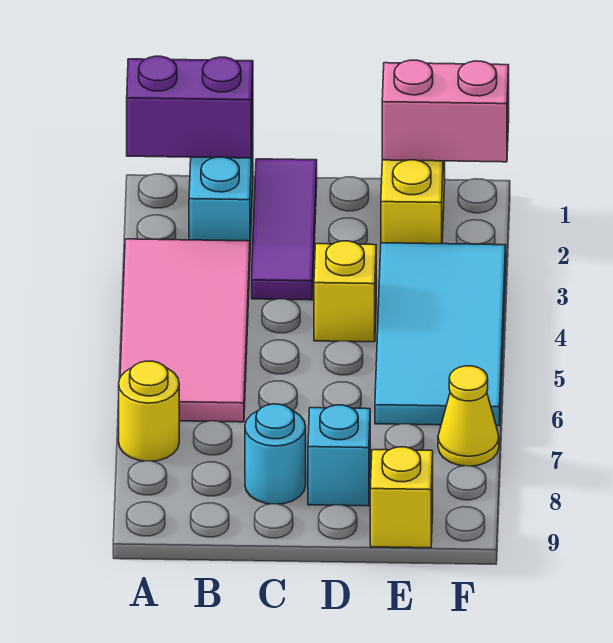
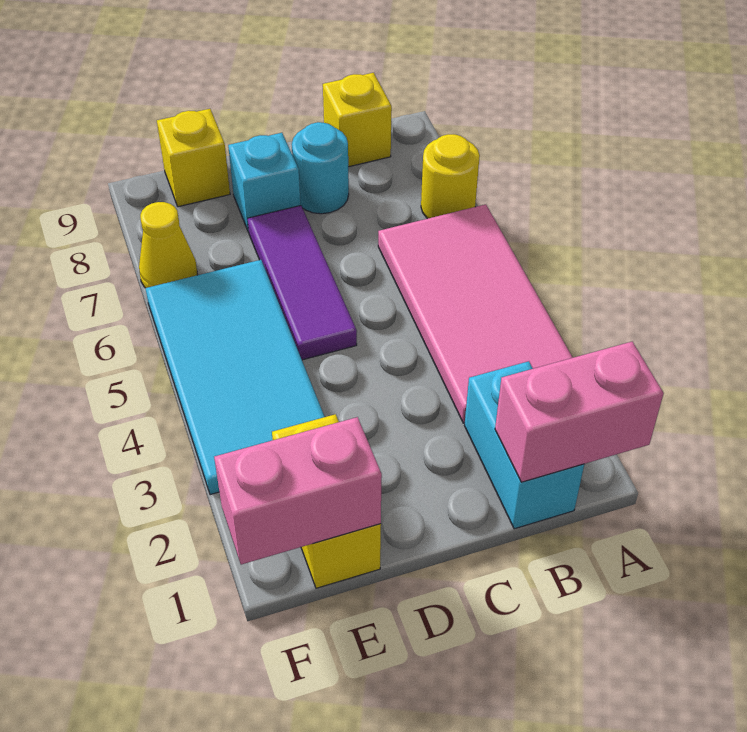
purple brick A1:B1 level 2 -> pink brick A1:B1 level 2
purple tile C1:C3 level 1 -> purple tile D5:D7 level 1
yellow brick D4 level 1 -> yellow brick B9 level 1

